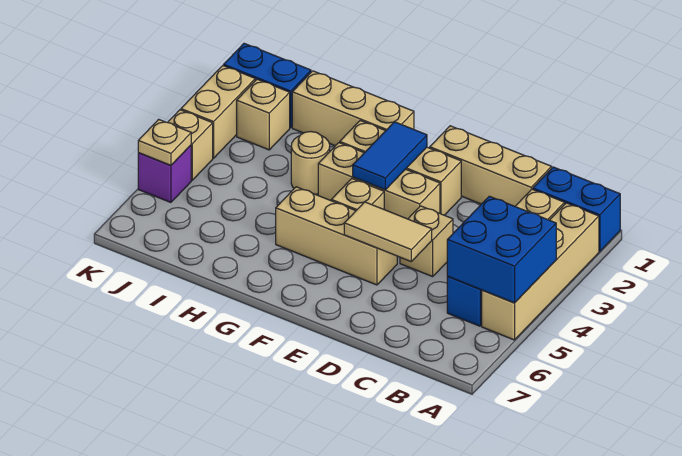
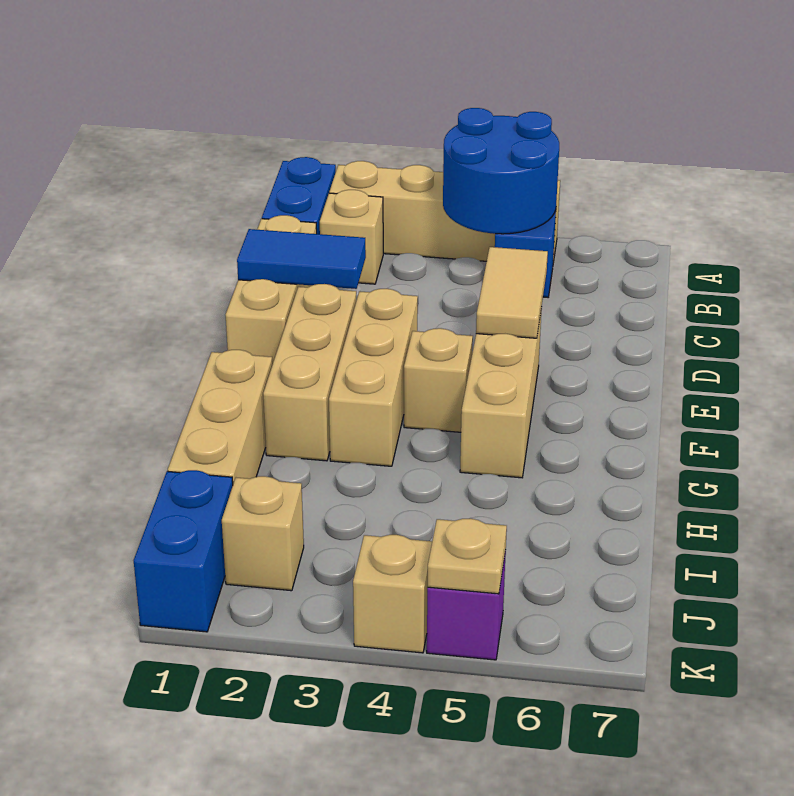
blue brick A4:B5 level 2 -> blue round brick A4:B5 level 2
tan brick D4 level 1 -> none
blue tile F2:F3 level 2 -> blue tile D1:D2 level 2
tan round brick H3 level 1 -> none
tan brick K2:K3 level 1 -> none

